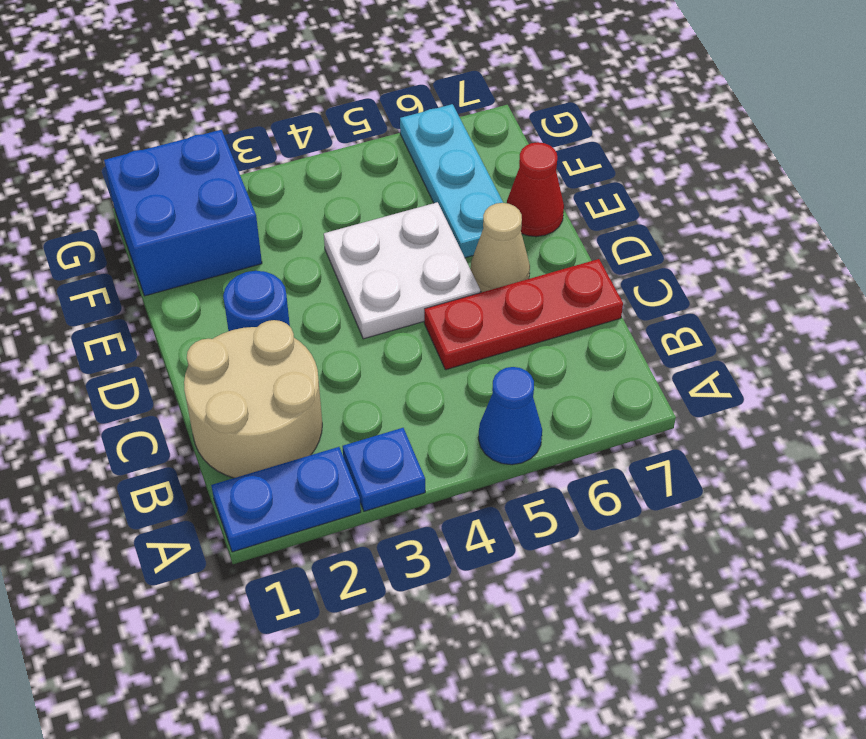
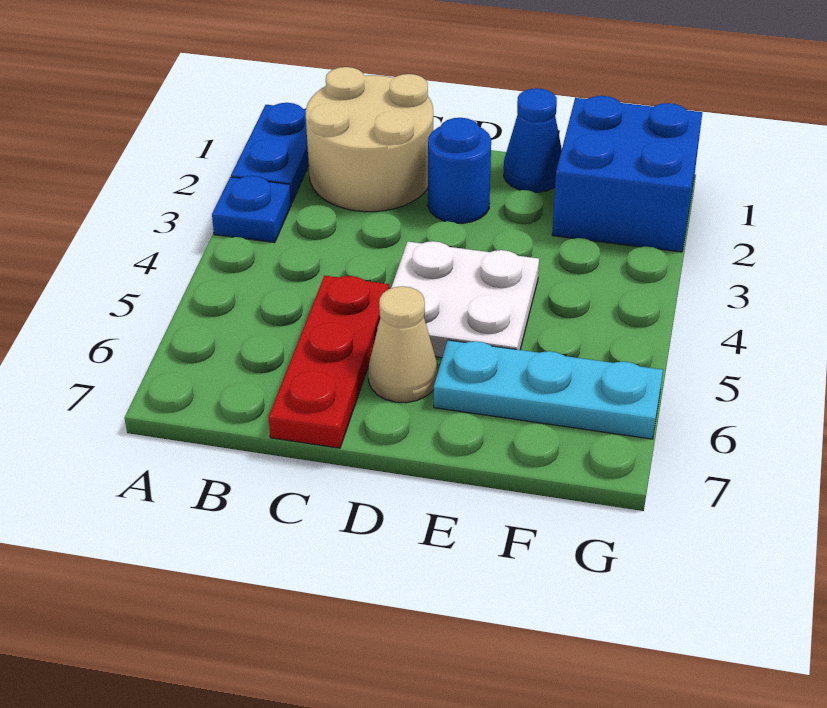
blue cone A5 level 1 -> blue cone E1 level 1
red cone E7 level 1 -> none

